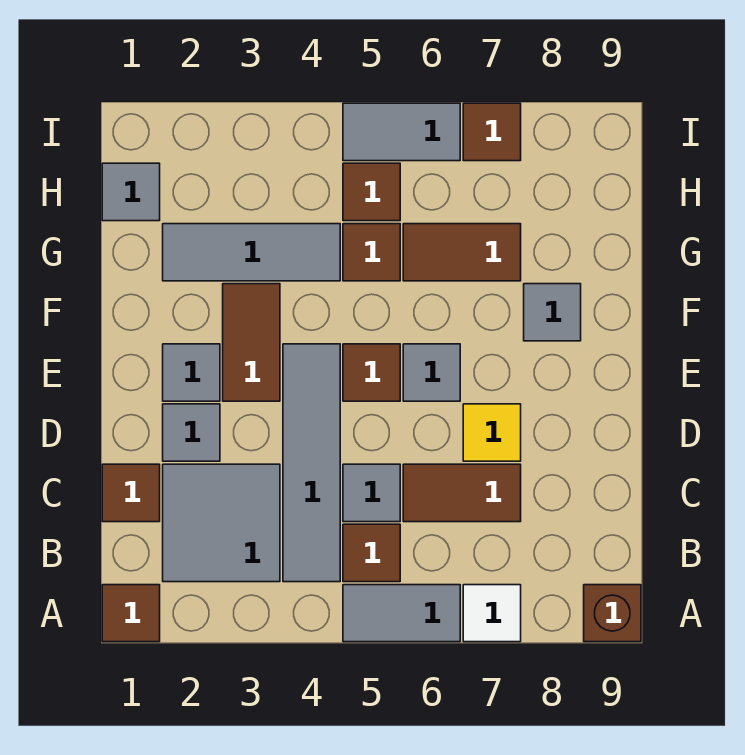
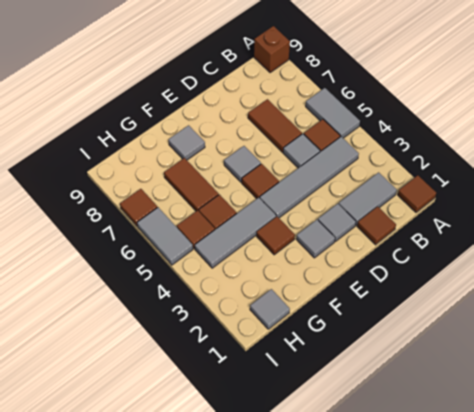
white tile A7 level 1 -> none
grey tile B2:C3 level 1 -> grey tile B2:C2 level 1
yellow tile D7 level 1 -> none
brown tile E3:F3 level 1 -> brown tile F3 level 1
grey tile G2:G4 level 1 -> grey tile F4:H4 level 1

